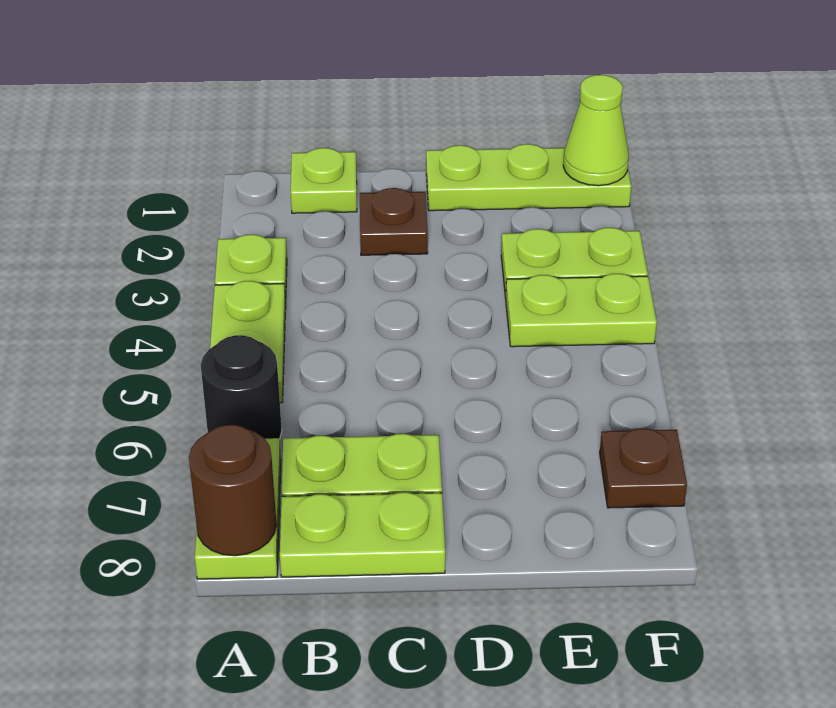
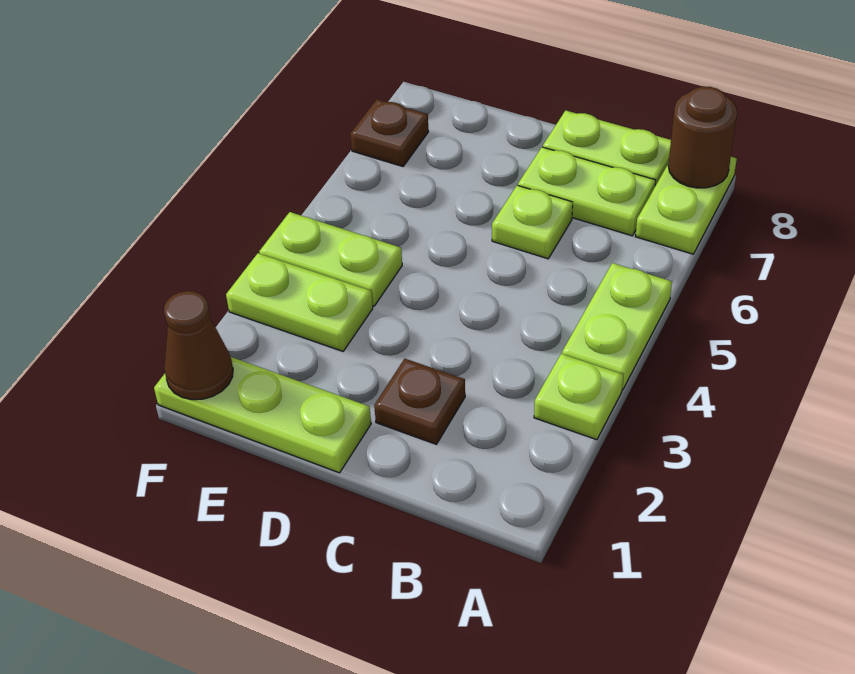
black round brick A6 level 1 -> none
lime plate B1 level 1 -> lime plate C6 level 1
lime cone F1 level 2 -> brown cone F1 level 2

